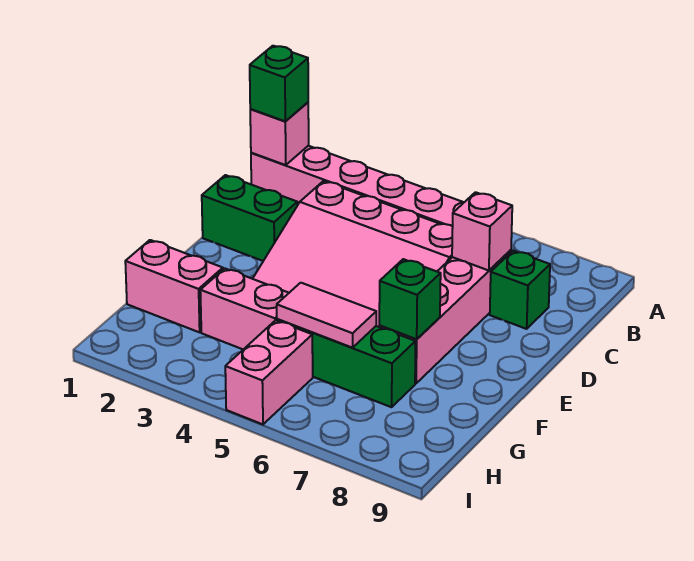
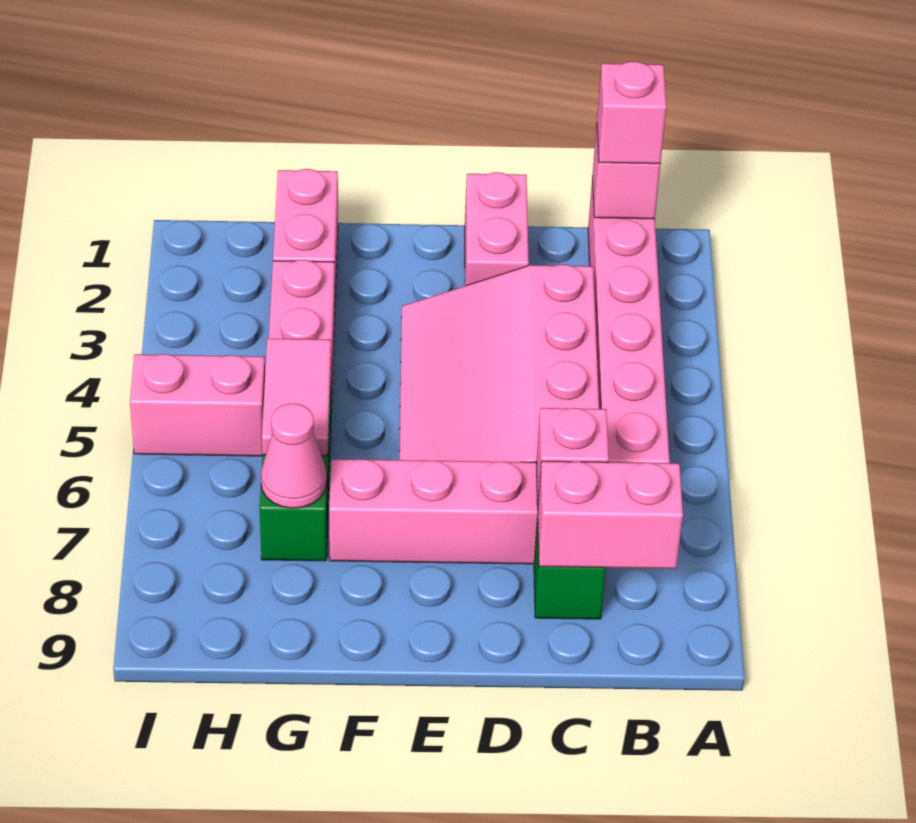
green brick B1 level 3 -> pink brick B1 level 3
none -> pink brick B8:C8 level 2
green brick D1:D2 level 1 -> pink brick D1:D2 level 1
green brick F7 level 2 -> none
none -> pink cone G7 level 2

